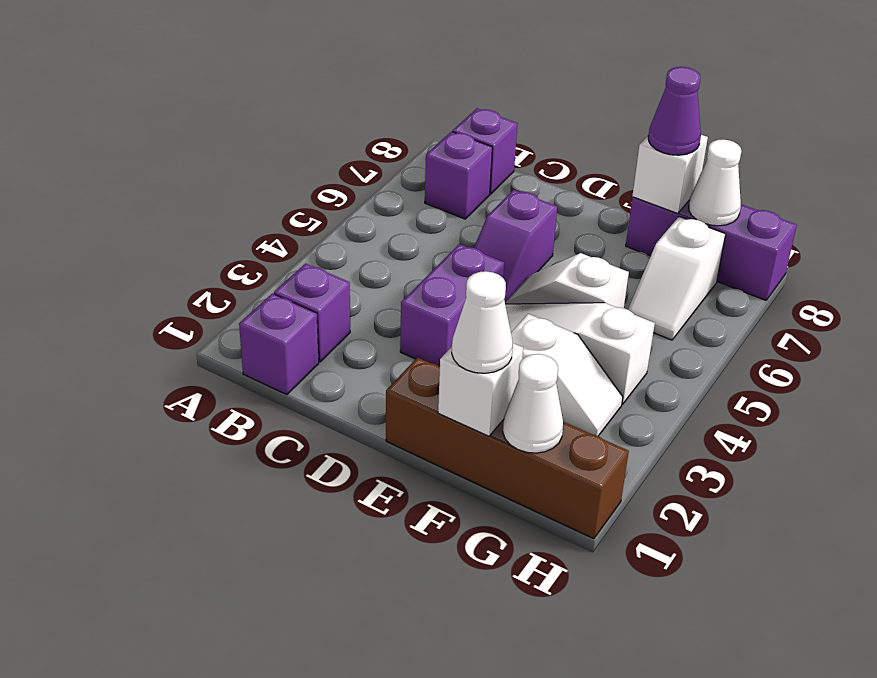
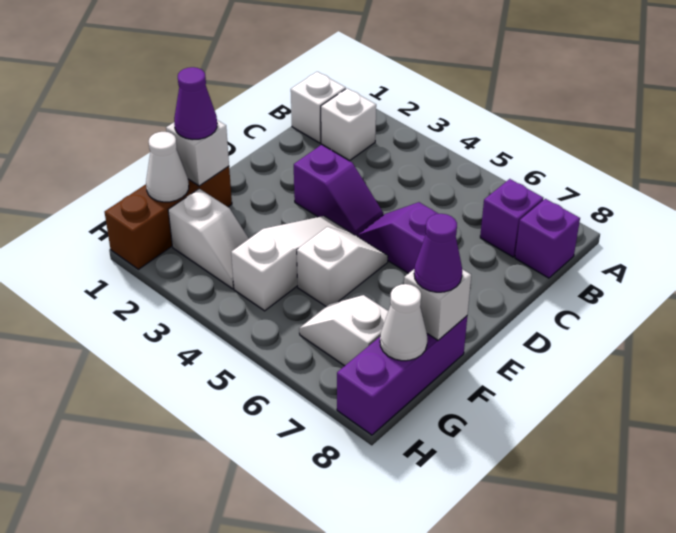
purple brick B1 level 1 -> white brick B1 level 1
purple brick B2 level 1 -> white brick B2 level 1
purple brick D3:D4 level 1 -> purple slope D3:D4 level 1 top 3
brown brick E1:H1 level 1 -> brown brick F1:H1 level 1
white cone F1 level 3 -> purple cone F1 level 3
white slope F3:G3 level 1 top F -> white slope G2:G3 level 1 top 2

